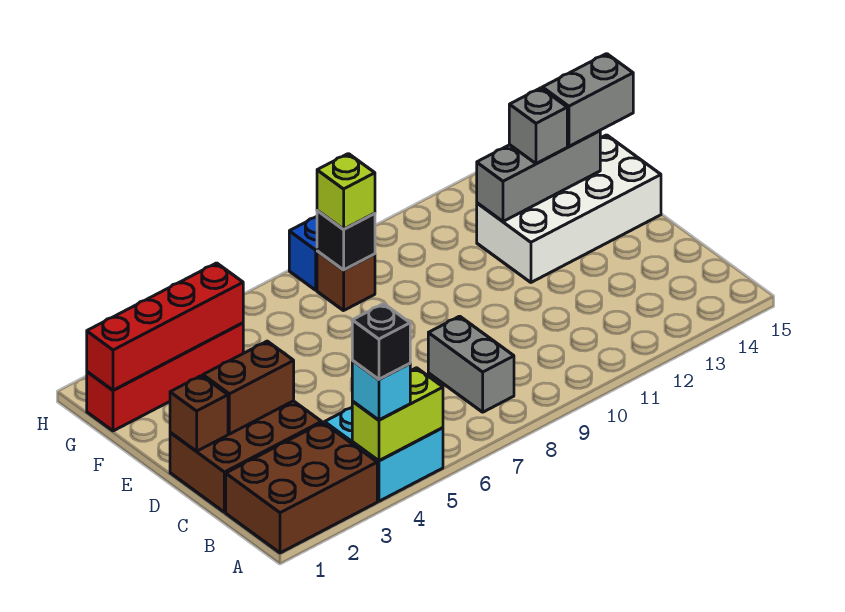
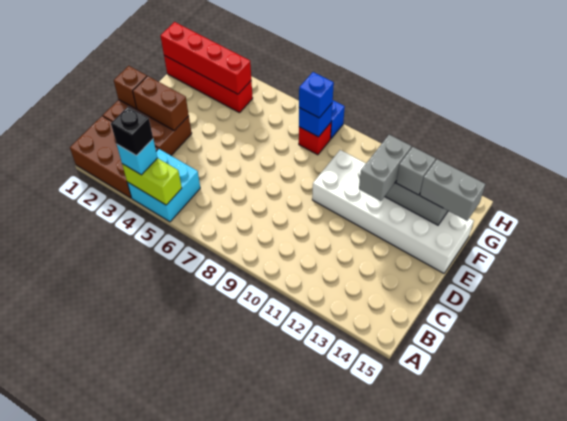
grey brick B8:C8 level 1 -> grey brick E12:F12 level 3
white brick E12:F15 level 1 -> white brick E10:F15 level 1
brown brick G8 level 1 -> red brick G8 level 1
black brick G8 level 2 -> blue brick G8 level 2
lime brick G8 level 3 -> blue brick G8 level 3

